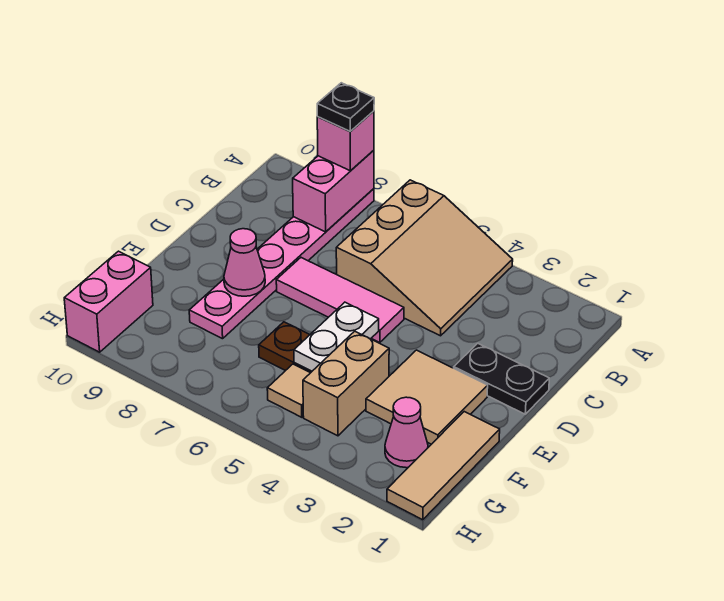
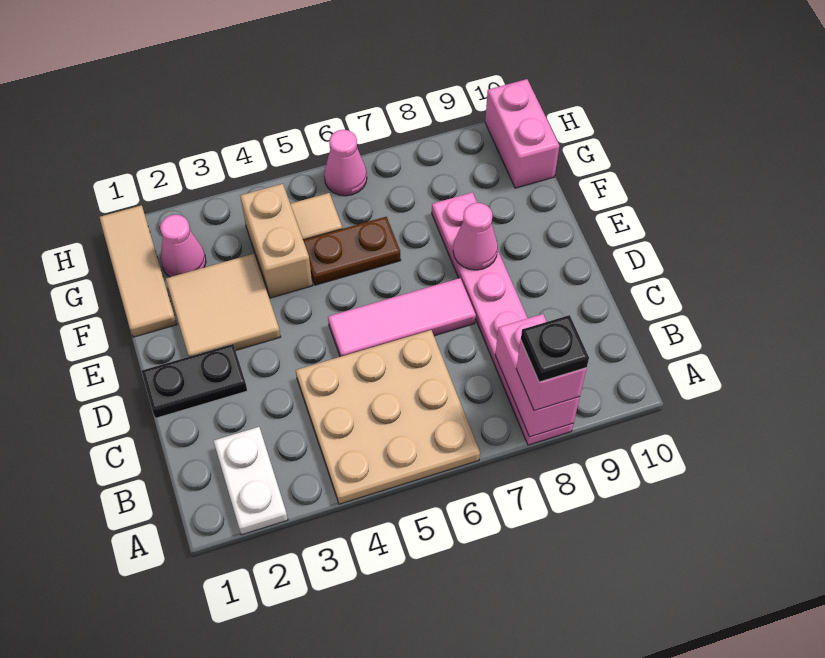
tan slope A4:C6 level 1 top 6 -> tan plate A4:C6 level 1
white plate E5:F5 level 2 -> white plate A2:B2 level 1
none -> pink cone H6 level 1

